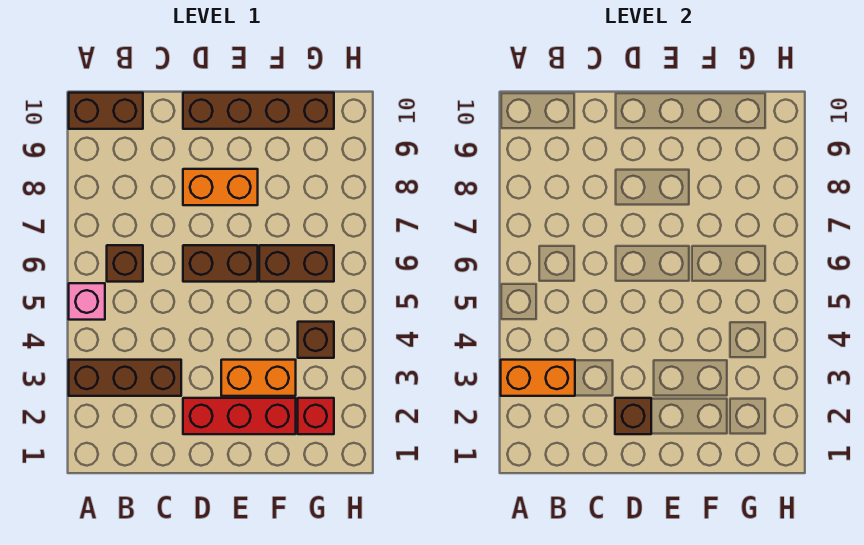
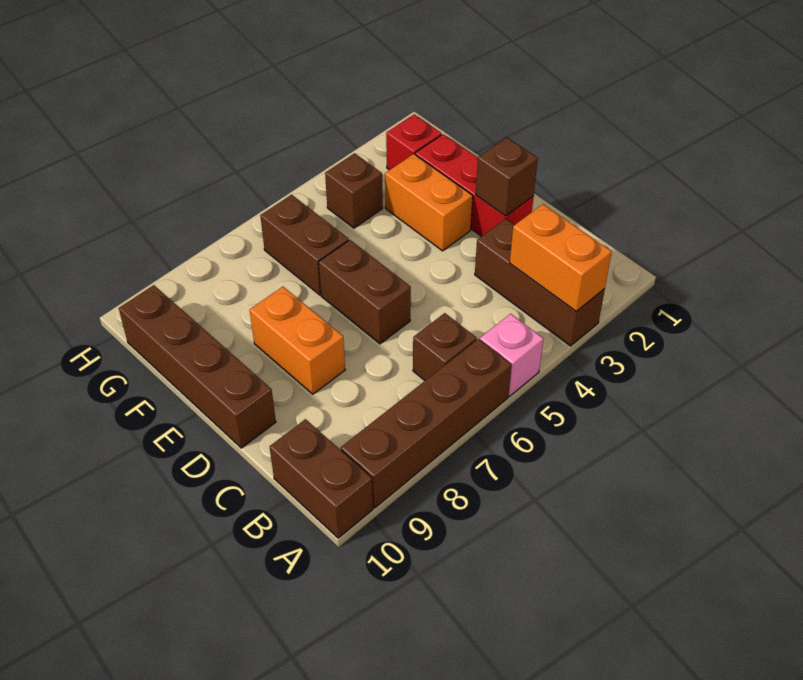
none -> brown brick A6:A9 level 1

